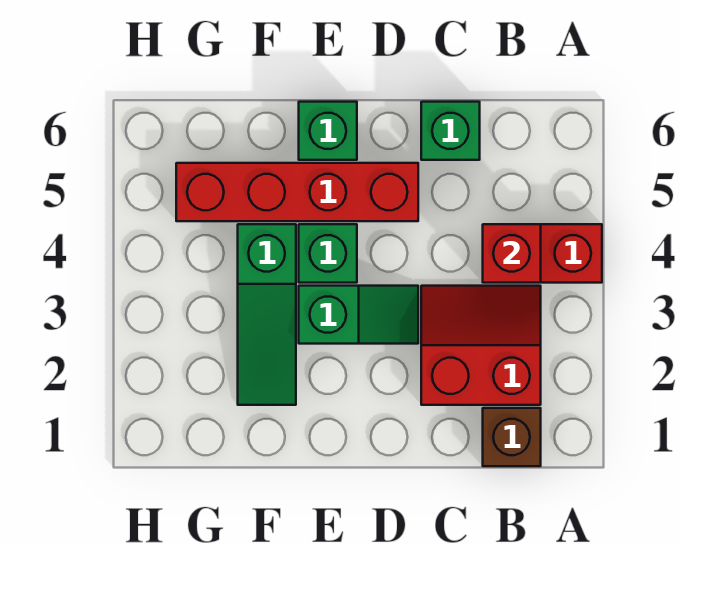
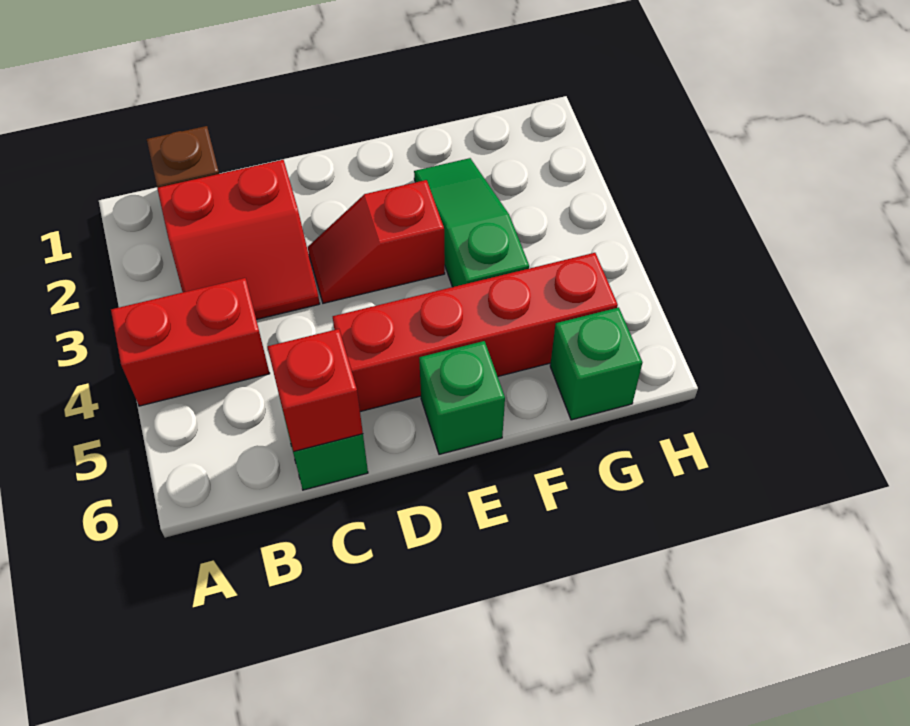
red brick B4 level 2 -> red brick C6 level 2
green slope D3:E3 level 1 top E -> red slope D3:E3 level 1 top E
green brick E4 level 1 -> green brick G6 level 1

